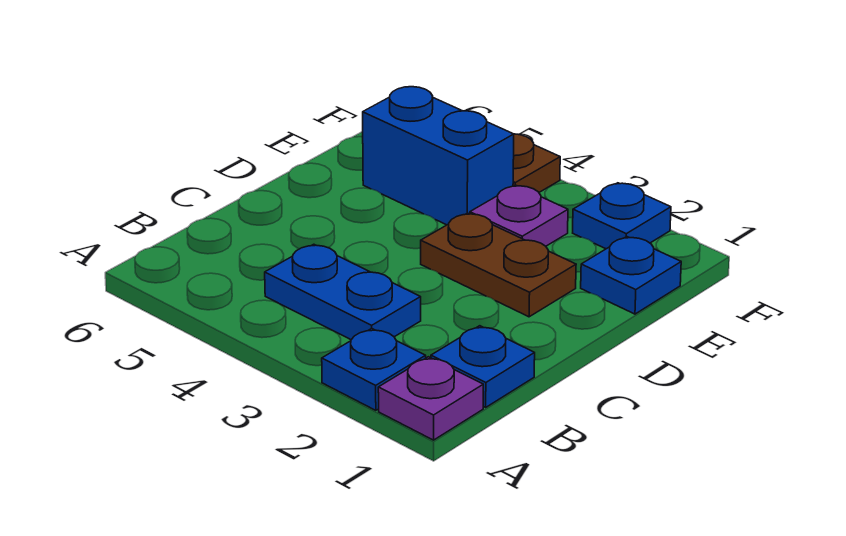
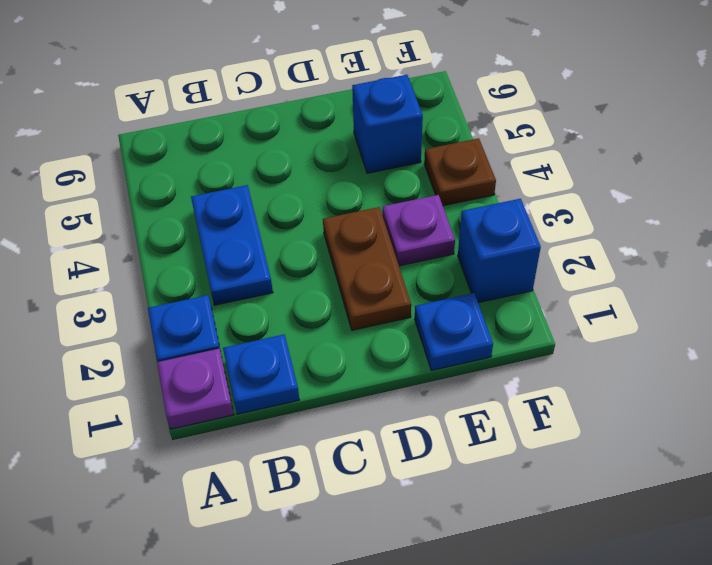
blue brick E4:E5 level 1 -> blue brick E5 level 1
blue plate F2 level 1 -> blue brick F2 level 1

